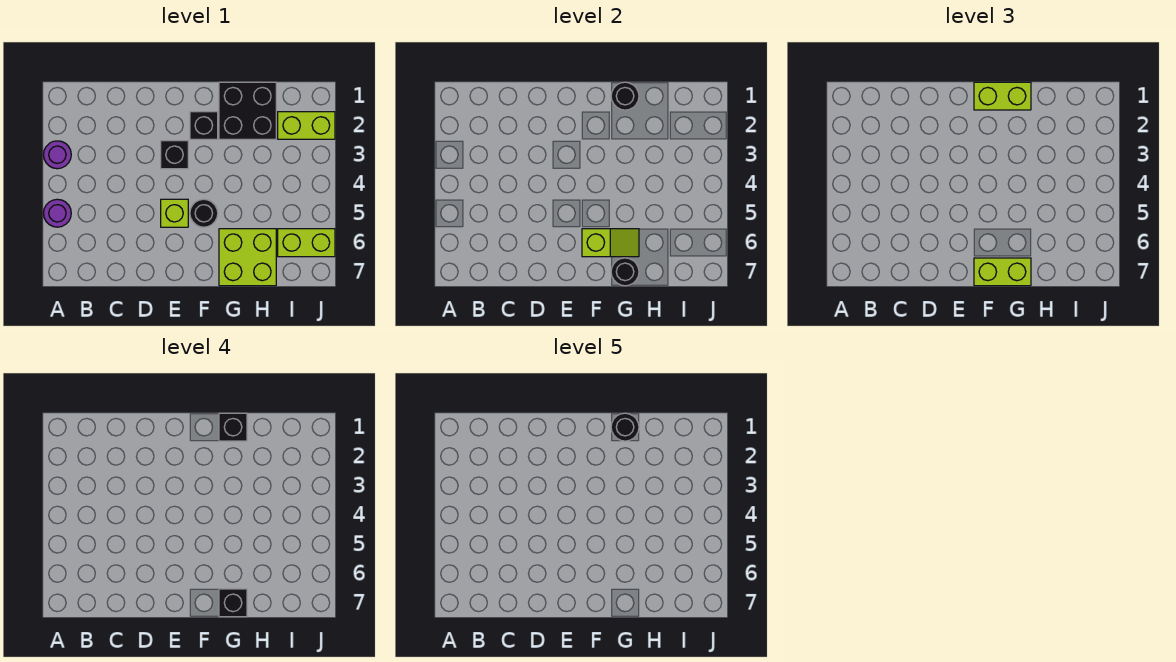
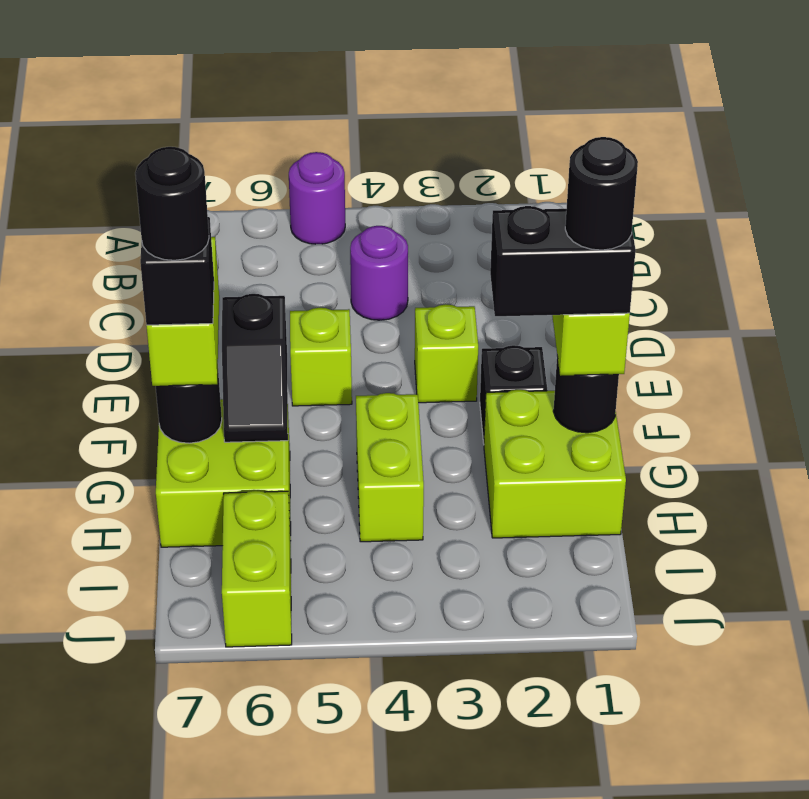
purple round brick A3 level 1 -> purple round brick C4 level 1
black brick E3 level 1 -> lime brick E3 level 1
black round brick F5 level 1 -> black round brick G7 level 5
lime slope F6:G6 level 2 top F -> black slope F6:G6 level 2 top F
black brick G1:H2 level 1 -> lime brick G1:H2 level 1
black brick G1 level 4 -> black brick G1:G2 level 4
lime brick I2:J2 level 1 -> lime brick G4:H4 level 1

